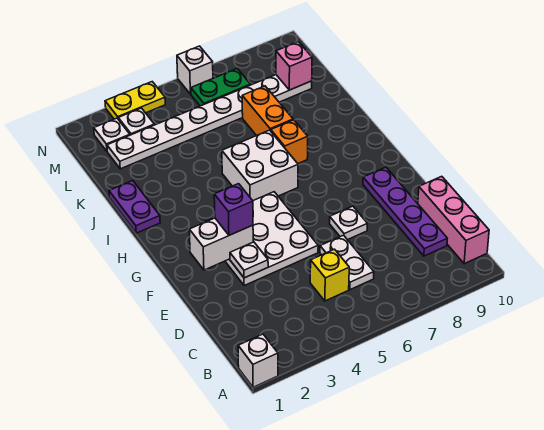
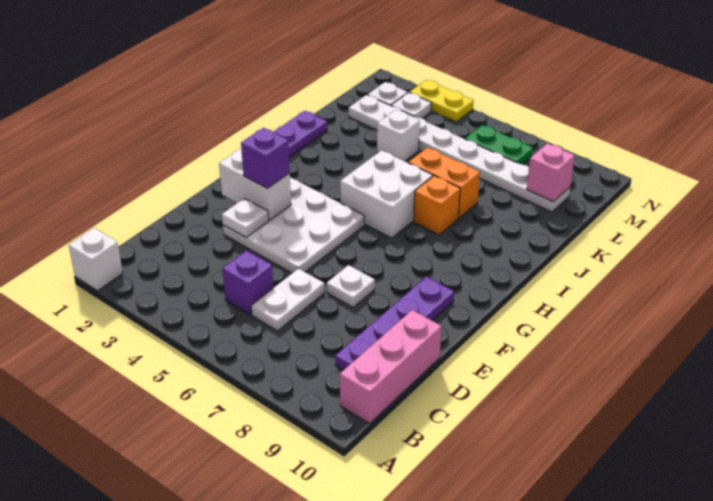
yellow brick C5 level 1 -> purple brick C5 level 1
orange brick J7:K7 level 1 -> orange brick J6:J7 level 1
white brick N6 level 1 -> white brick K4 level 1

